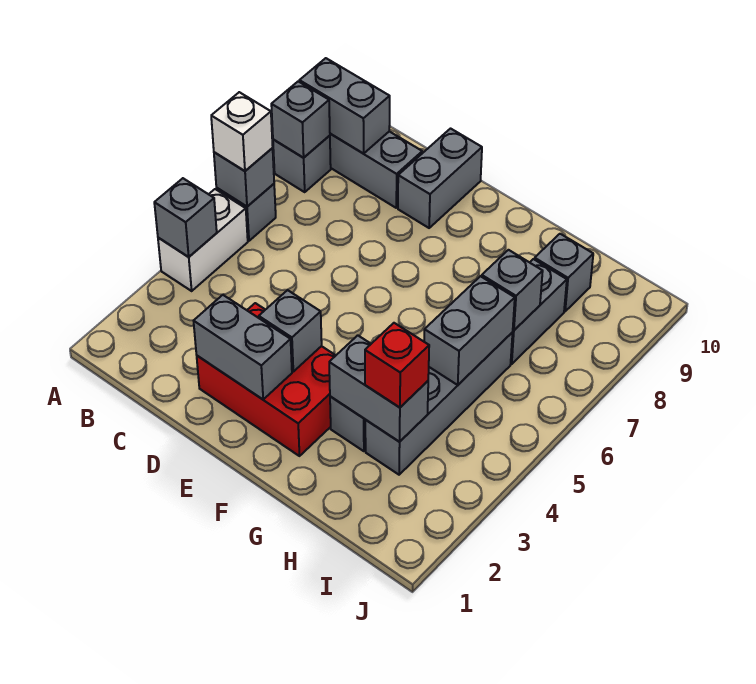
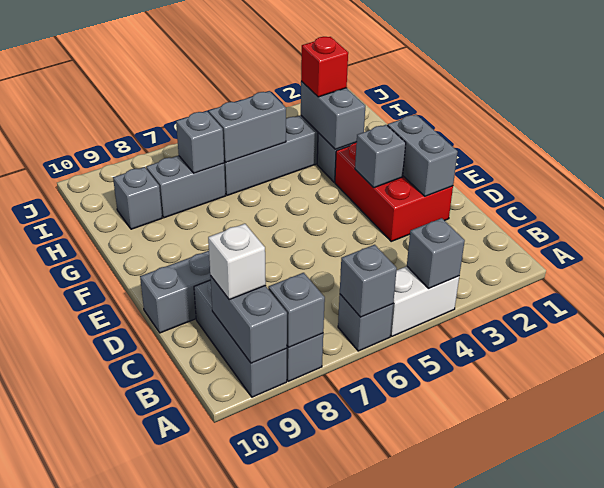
white brick A6 level 3 -> white brick B9 level 3

